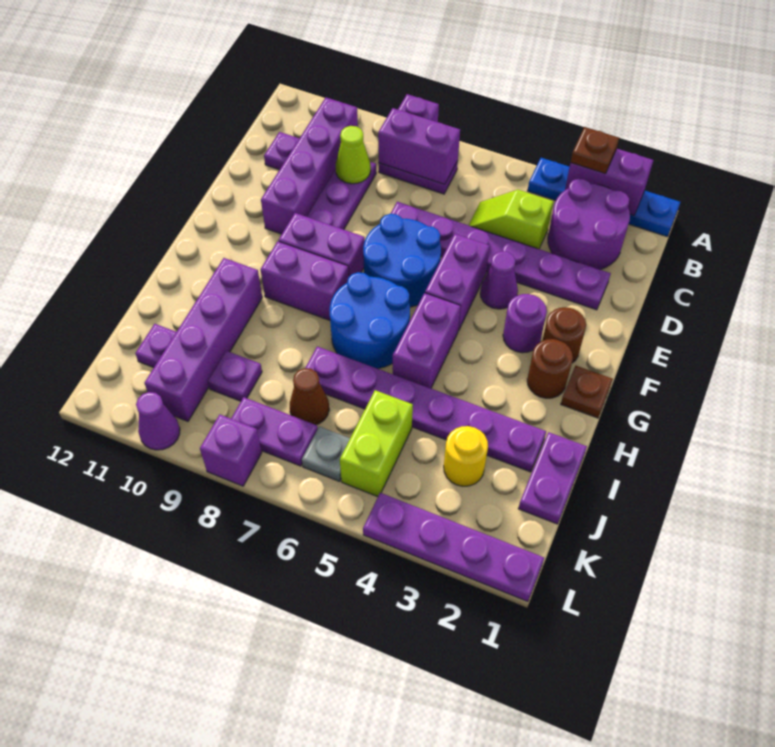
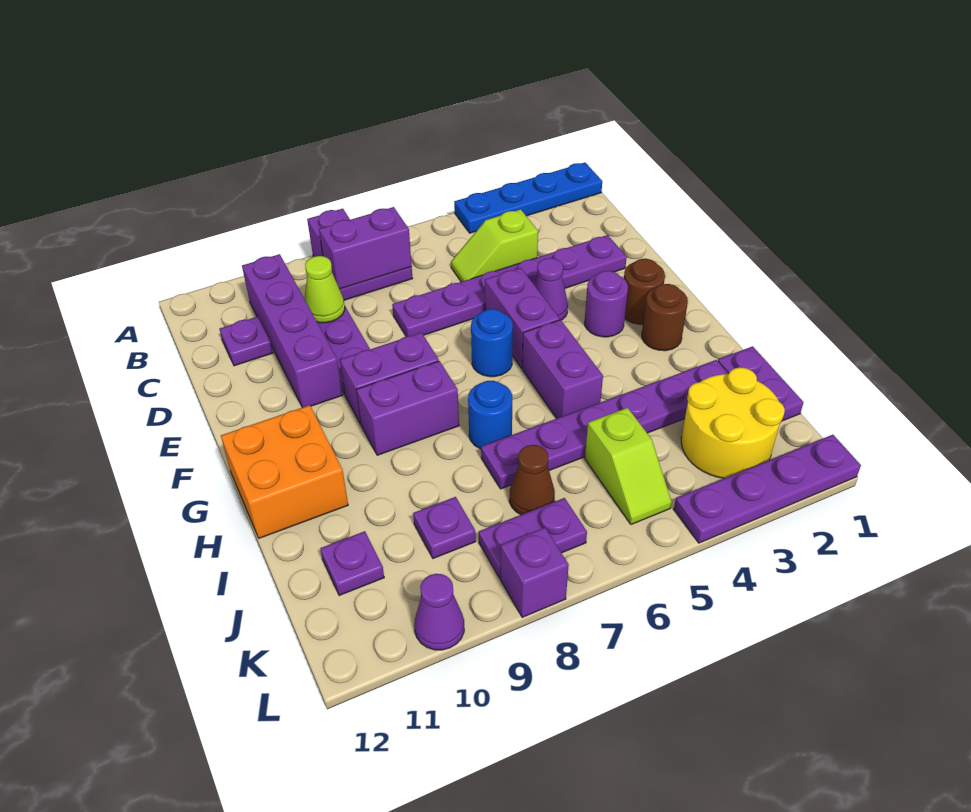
purple brick A2:A3 level 2 -> none
brown plate A3 level 3 -> none
purple round brick B2:C3 level 1 -> none
blue round brick E6:F7 level 1 -> blue round brick F6 level 1
brown plate G1 level 1 -> none
blue round brick G6:H7 level 1 -> blue round brick H7 level 1
none -> orange brick G11:H12 level 1
purple brick H10:K10 level 1 -> none
yellow round brick J3 level 1 -> yellow round brick J2:K3 level 1
lime brick J5:K5 level 1 -> lime slope J5:K5 level 1 top J
grey plate K6 level 1 -> none

